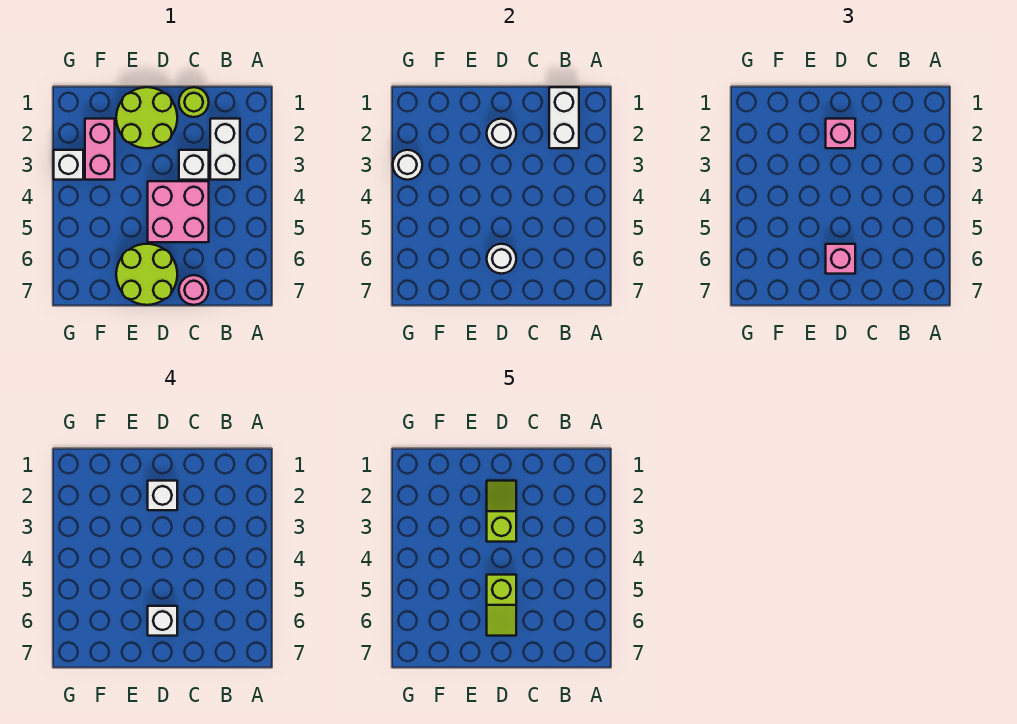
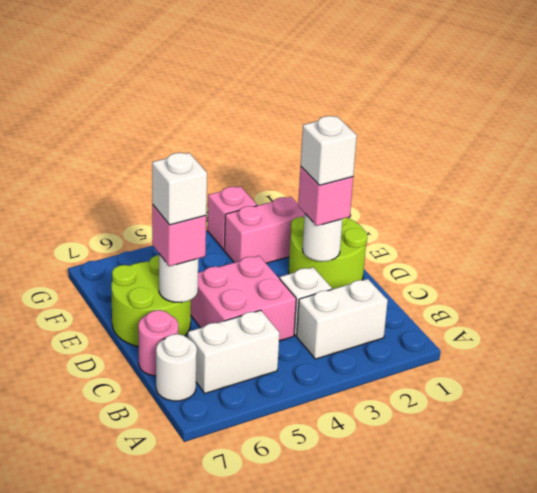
white brick B1:B2 level 2 -> white brick B5:B6 level 1
lime round brick C1 level 1 -> none
lime slope D2:D3 level 5 top 3 -> none
lime slope D5:D6 level 5 top 5 -> none
white brick G3 level 1 -> pink brick G3 level 1
white round brick G3 level 2 -> white round brick B7 level 1

